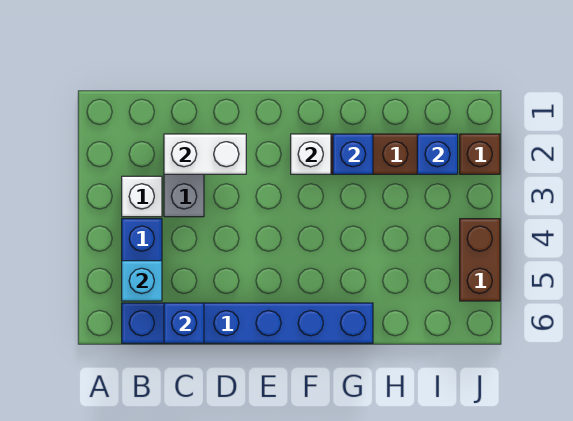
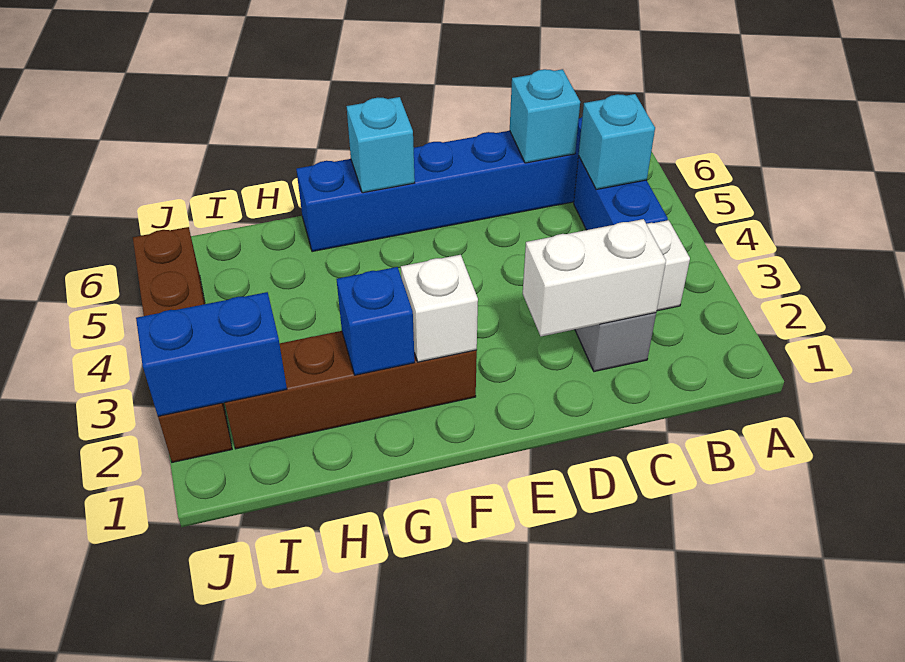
blue brick C6 level 2 -> cyan brick C6 level 2
none -> cyan brick F6 level 2
blue brick I2 level 2 -> blue brick I2:J2 level 2

